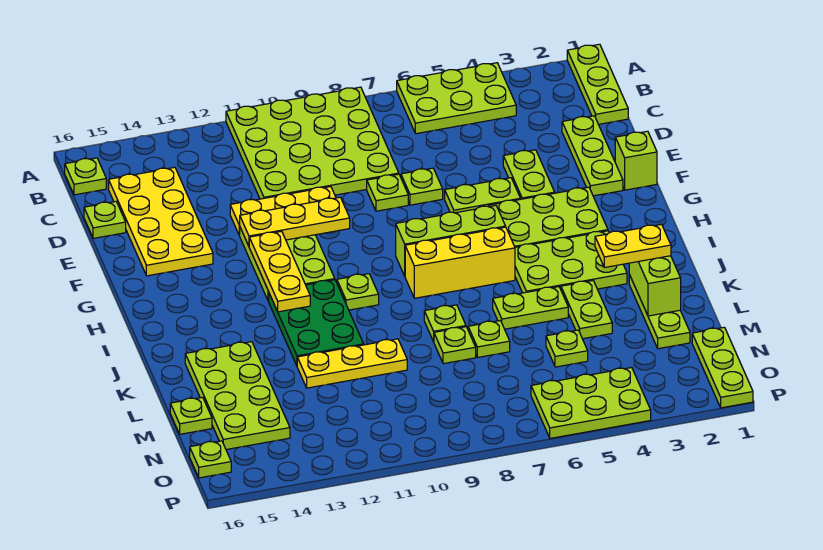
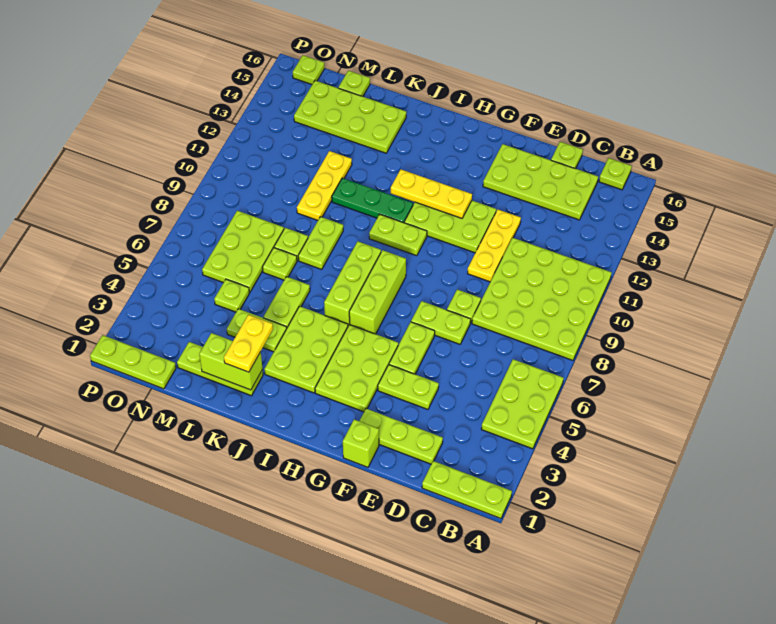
yellow plate C14:F15 level 1 -> lime plate C14:F15 level 1
lime plate E7 level 1 -> lime plate E7:F7 level 1
yellow plate F10:F12 level 2 -> none
yellow brick I6:I8 level 1 -> lime brick I6:I8 level 1
lime plate I10 level 1 -> lime plate H10:I10 level 1
green plate I11:K12 level 1 -> green plate I11:K11 level 1
lime plate K8 level 1 -> lime plate K8:K9 level 1
lime plate O4:P6 level 1 -> lime plate M6:N8 level 1

